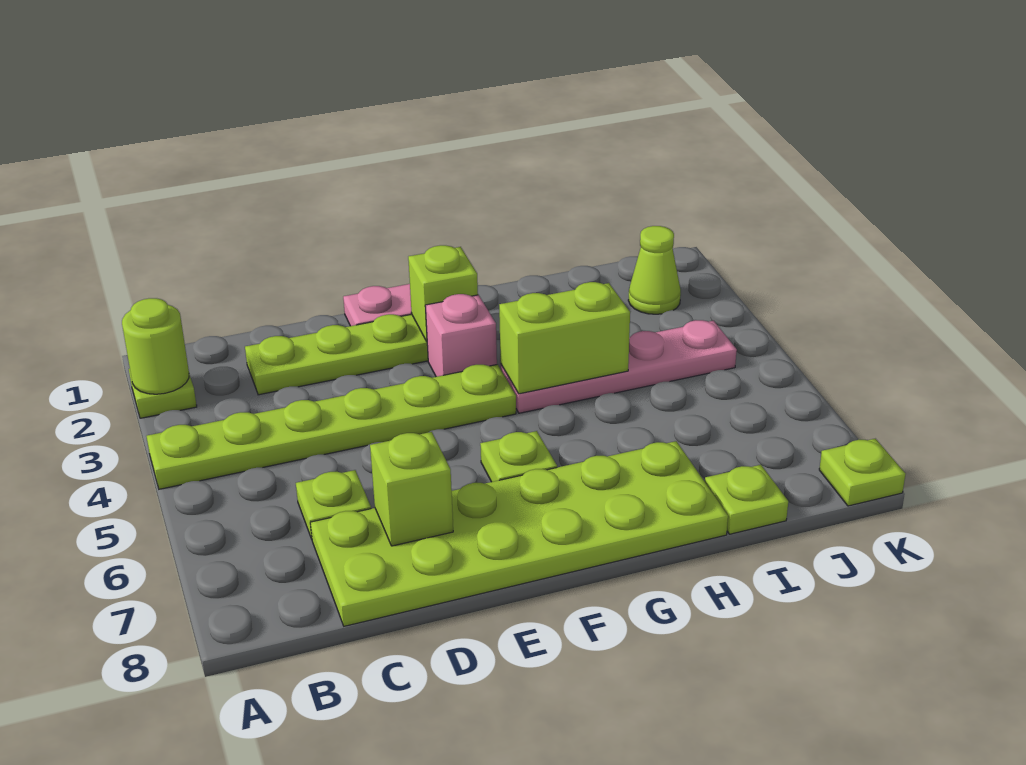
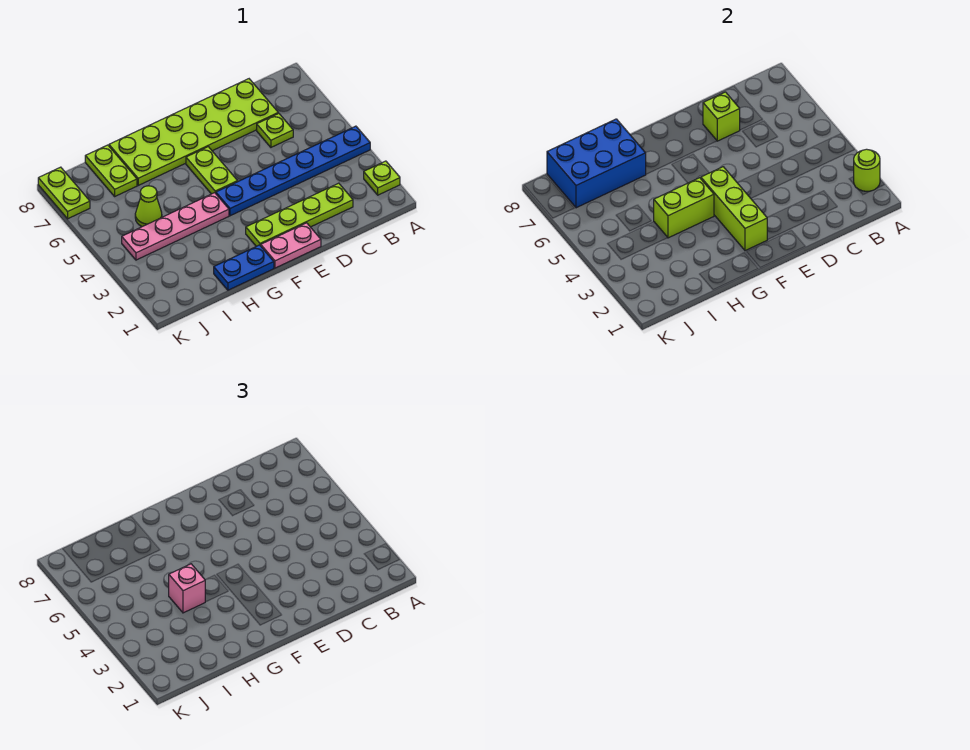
lime plate A4:F4 level 1 -> blue plate A4:F4 level 1
lime brick F2 level 2 -> lime brick F2:F4 level 2
pink brick F3 level 1 -> pink brick H4 level 3
lime plate F6 level 1 -> lime plate F5:F6 level 1
none -> blue plate G1:H1 level 1
none -> blue brick H7:J8 level 2
lime plate I8 level 1 -> lime plate I7:I8 level 1
lime cone J2 level 1 -> lime cone I5 level 1
lime plate K8 level 1 -> lime plate K7:K8 level 1

